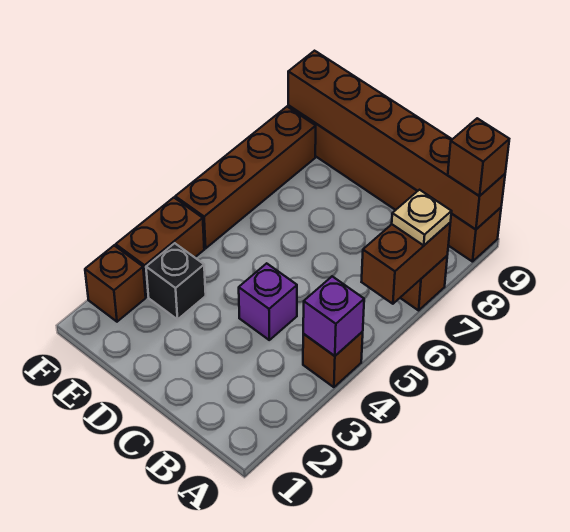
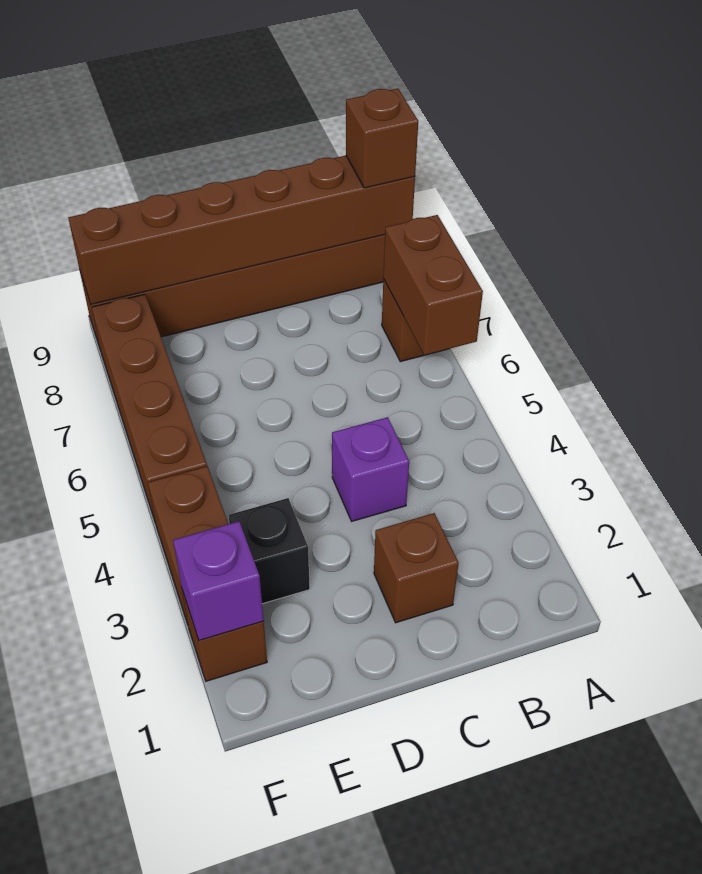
brown brick A4 level 1 -> brown brick C2 level 1
purple brick A4 level 2 -> purple brick F2 level 2
tan plate A7 level 3 -> none

